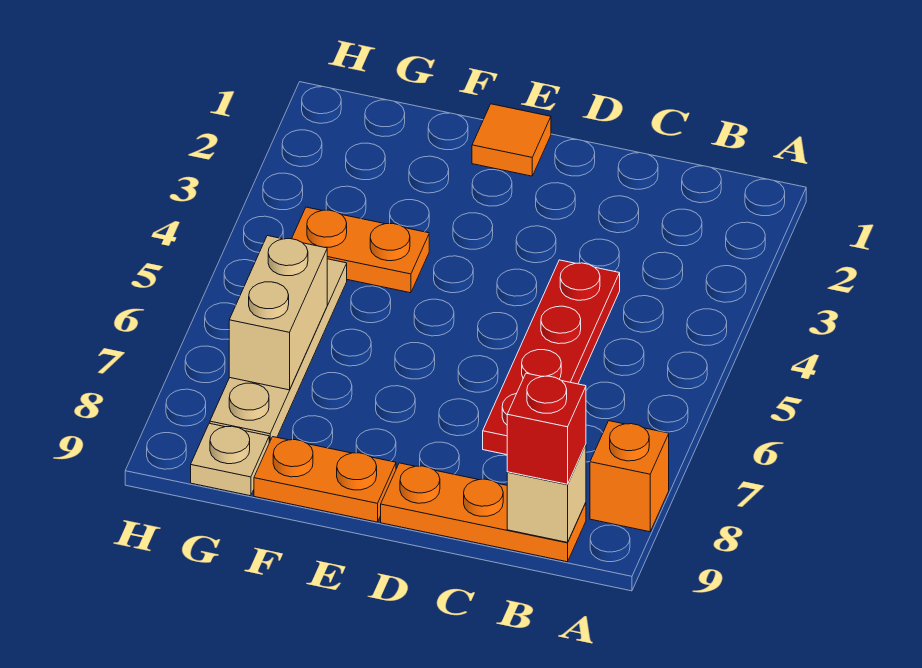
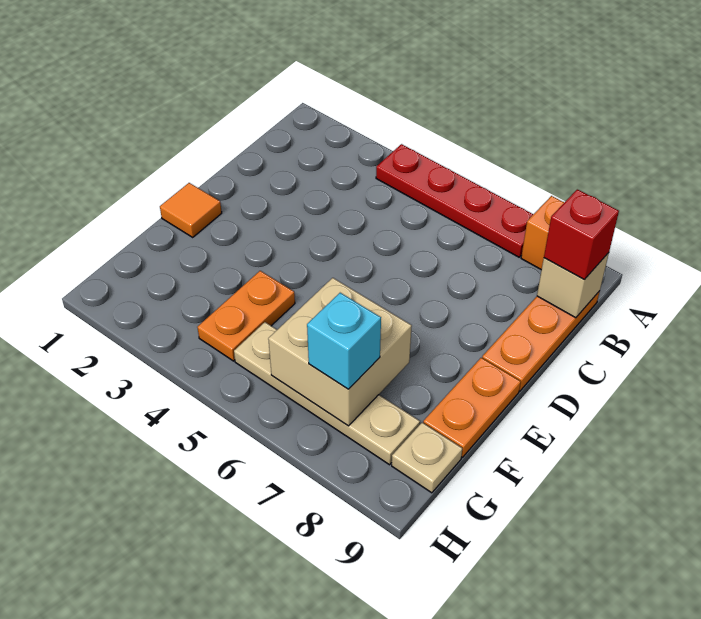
red plate C4:C7 level 1 -> red plate A4:A7 level 1
tan brick G6:G7 level 2 -> tan brick F6:G7 level 2
none -> cyan brick G7 level 3

